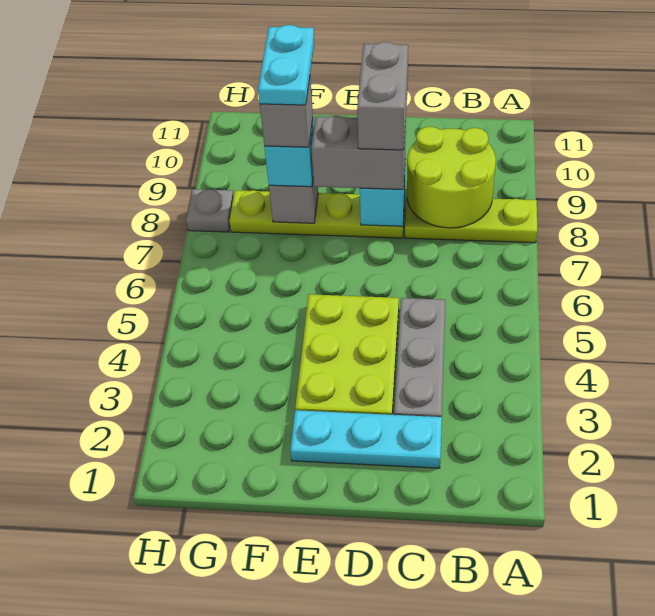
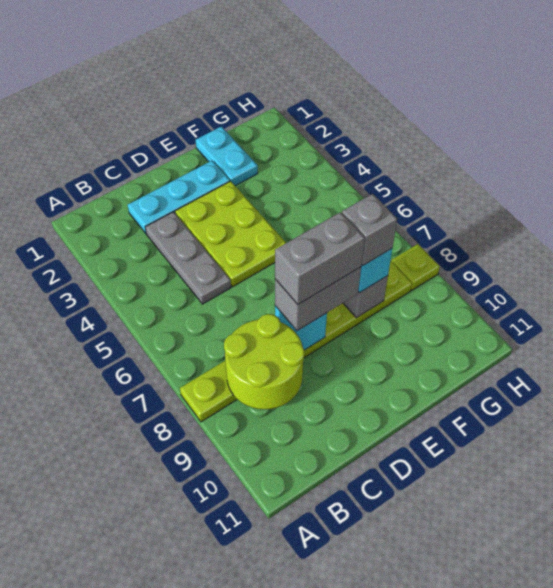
grey brick D8:D9 level 4 -> grey brick D8:E8 level 4
cyan plate F8:F9 level 5 -> cyan plate F1:F2 level 1
grey plate H8 level 1 -> lime plate H8 level 1

